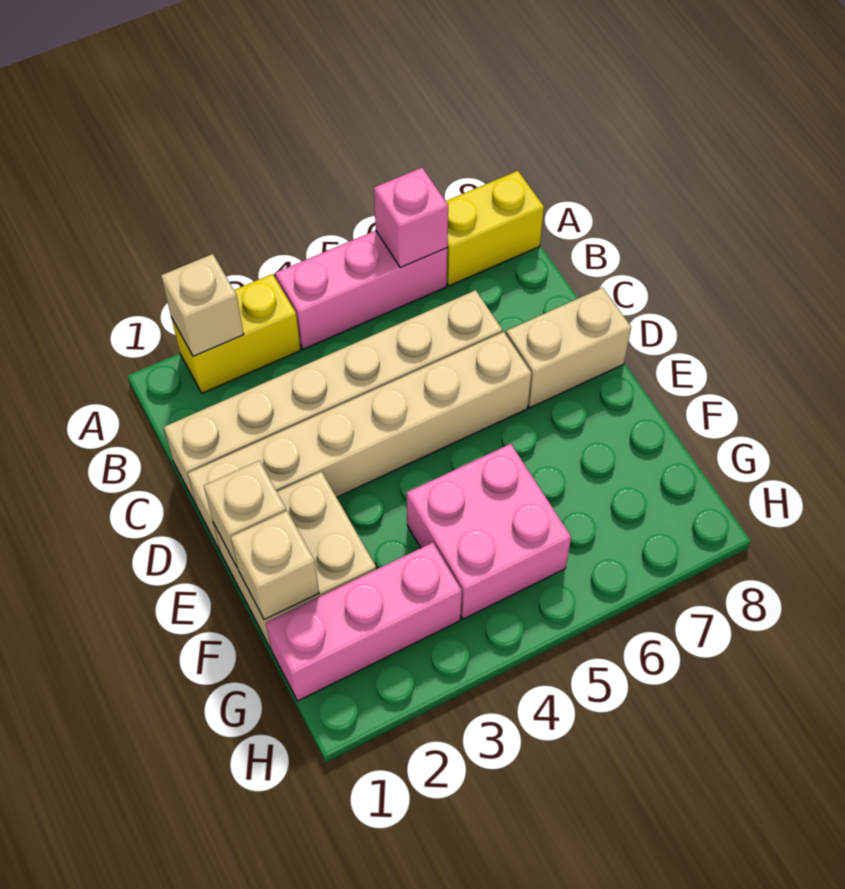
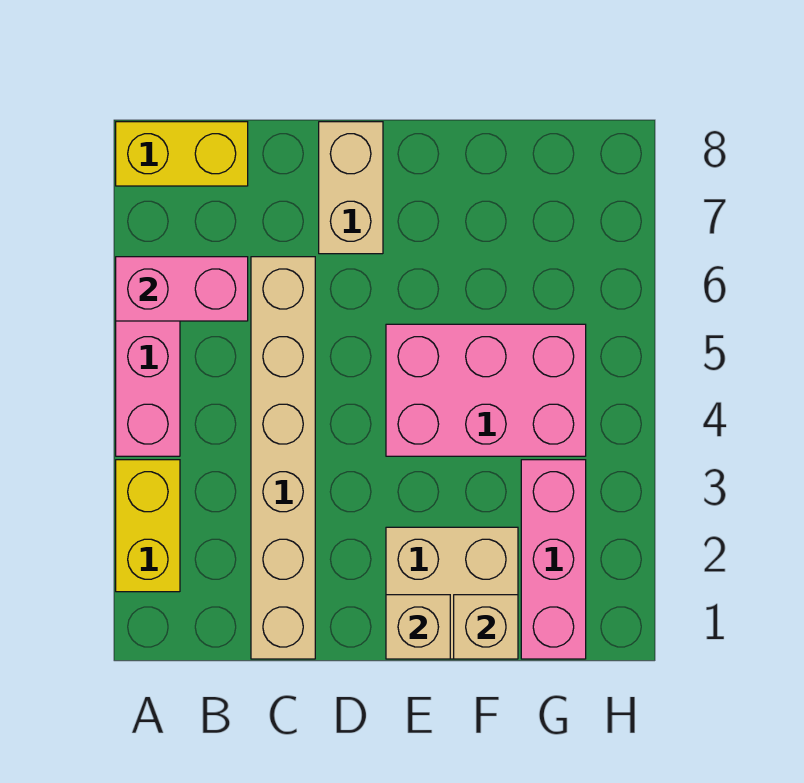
tan brick A2 level 2 -> none
pink brick A6 level 2 -> pink brick A6:B6 level 2
yellow brick A7:A8 level 1 -> yellow brick A8:B8 level 1
tan brick D1:D6 level 1 -> none
pink brick F4:G5 level 1 -> pink brick E4:G5 level 1

